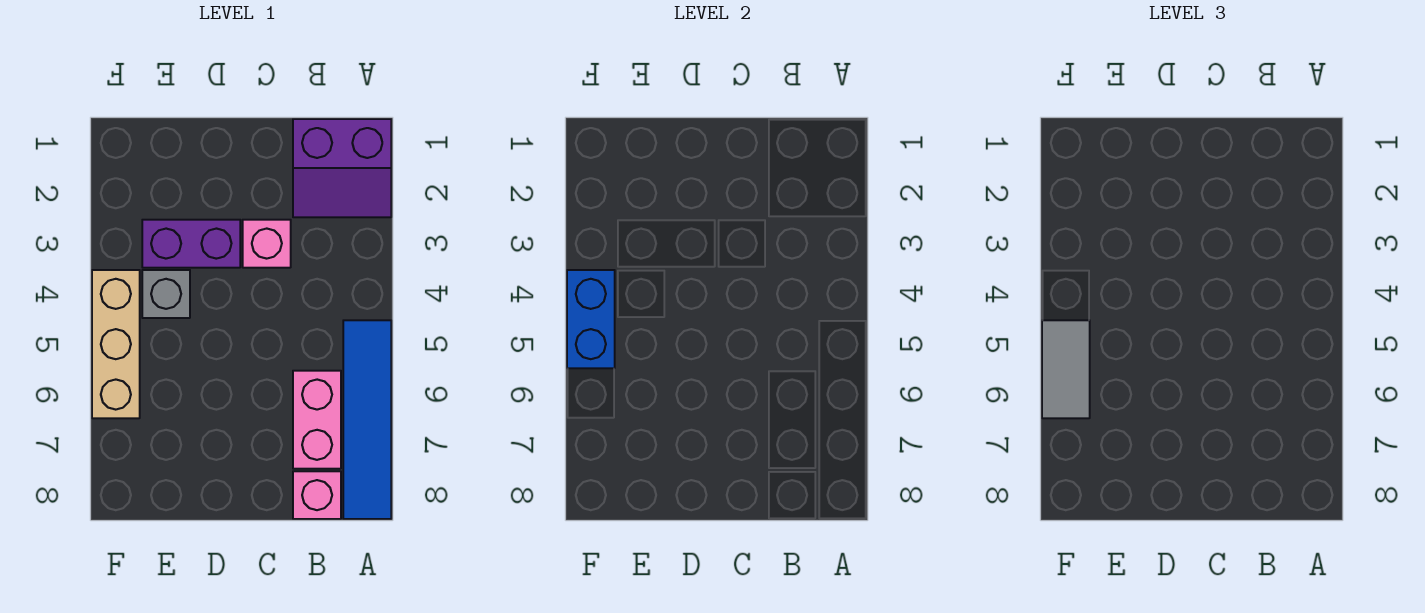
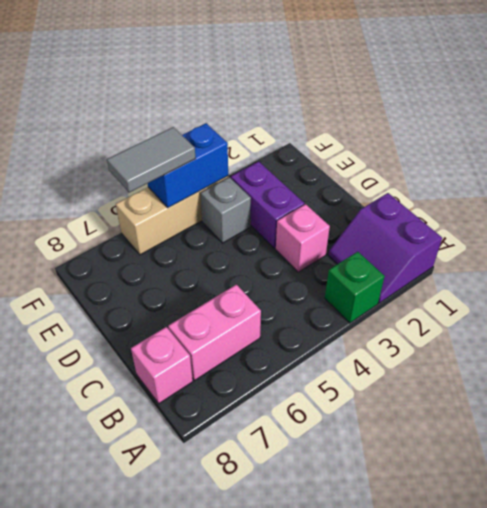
none -> green brick A3 level 1
blue tile A5:A8 level 1 -> none

